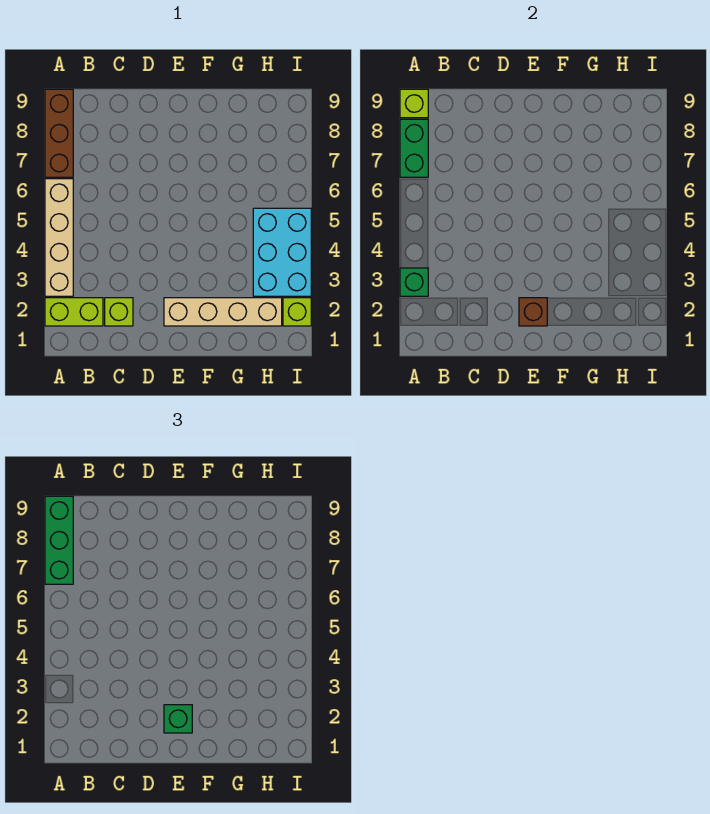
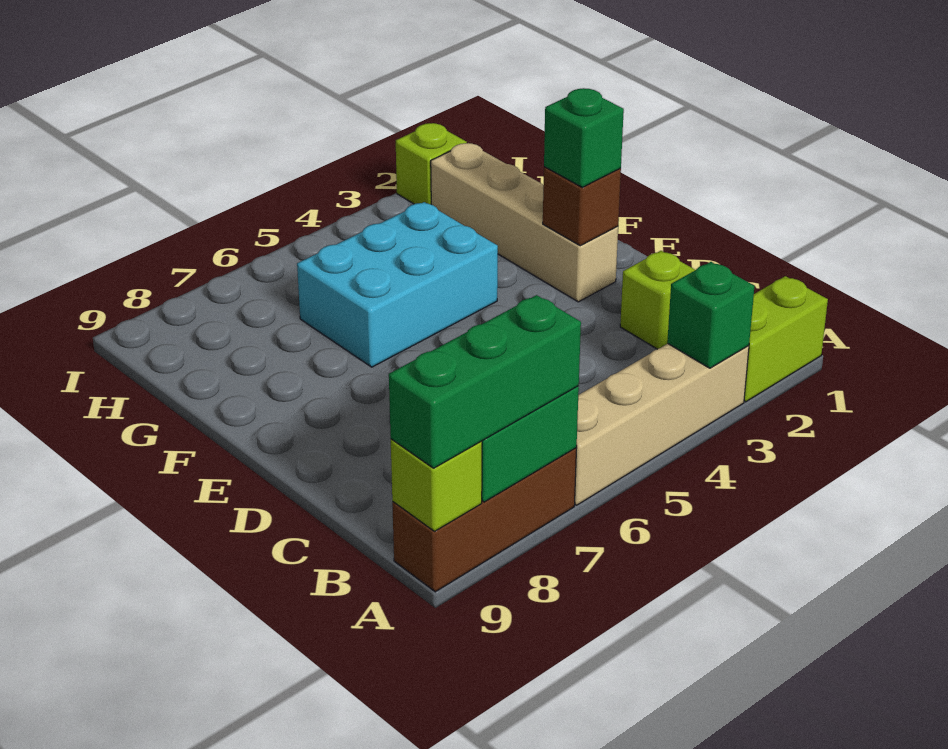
lime brick A2:B2 level 1 -> lime brick A1:A2 level 1
cyan brick H3:I5 level 1 -> cyan brick F4:G6 level 1

